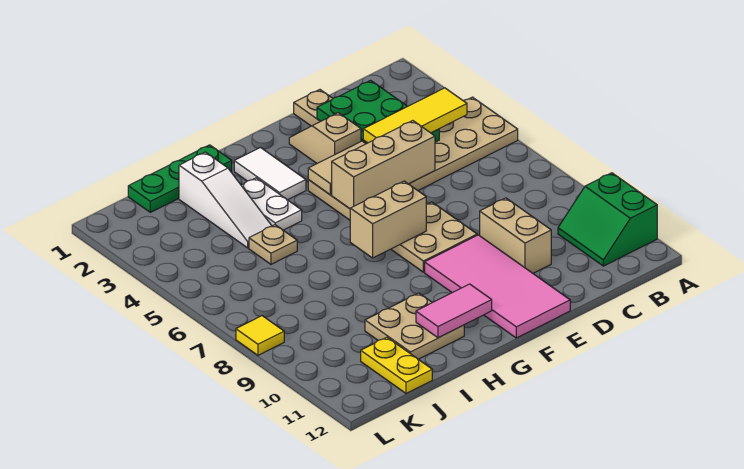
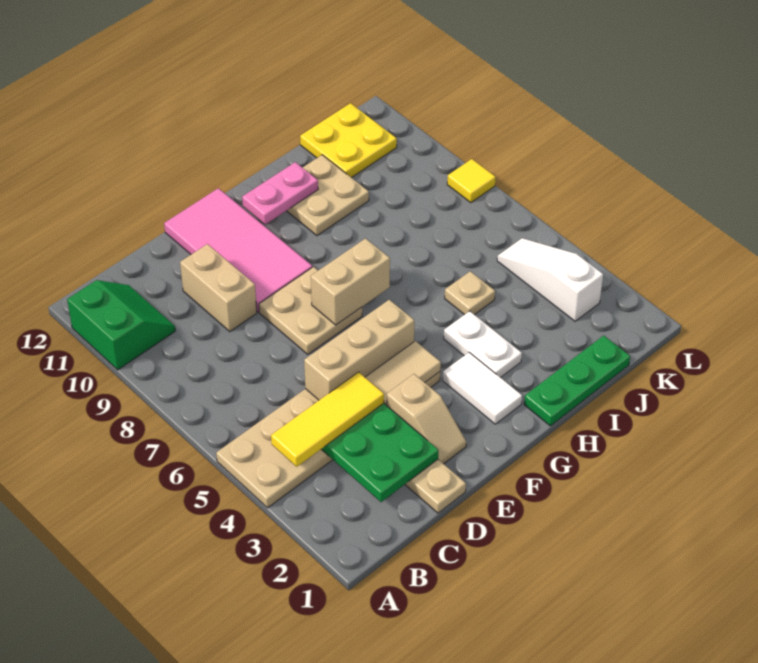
pink tile G11:H11 level 2 -> pink plate G11:H11 level 2
white slope I2:I4 level 1 top 2 -> white slope K3:K5 level 1 top 3
yellow plate J11:J12 level 1 -> yellow plate J11:K12 level 1

